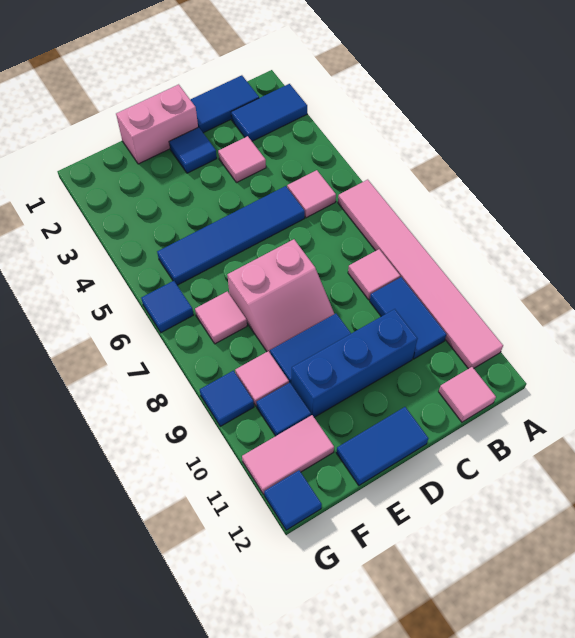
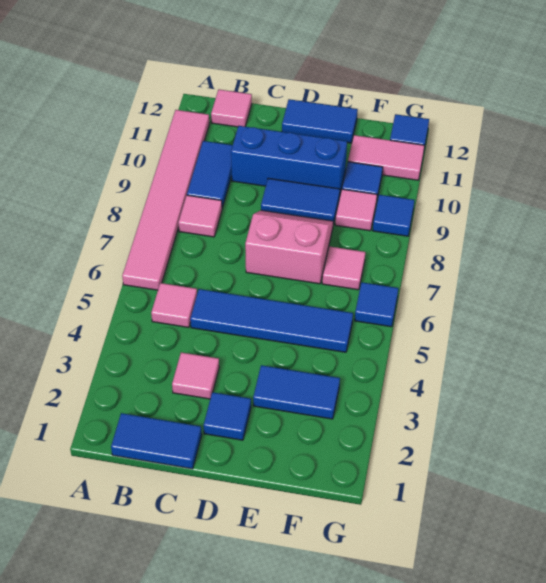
blue tile A2:B2 level 1 -> blue tile E3:F3 level 1
pink brick D1:E1 level 1 -> none

